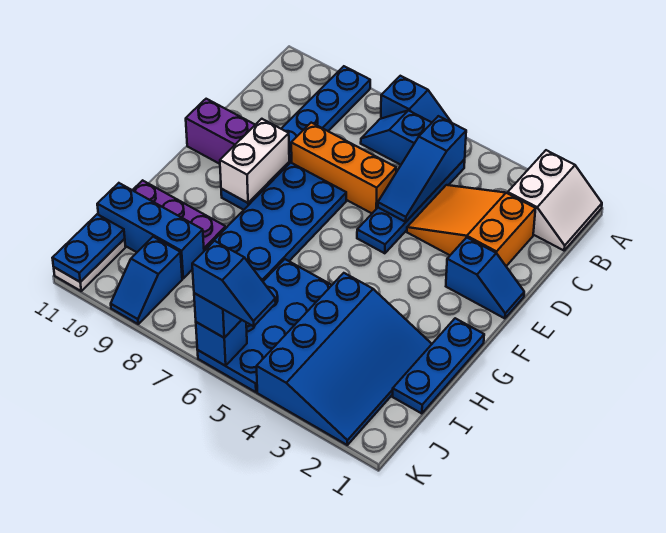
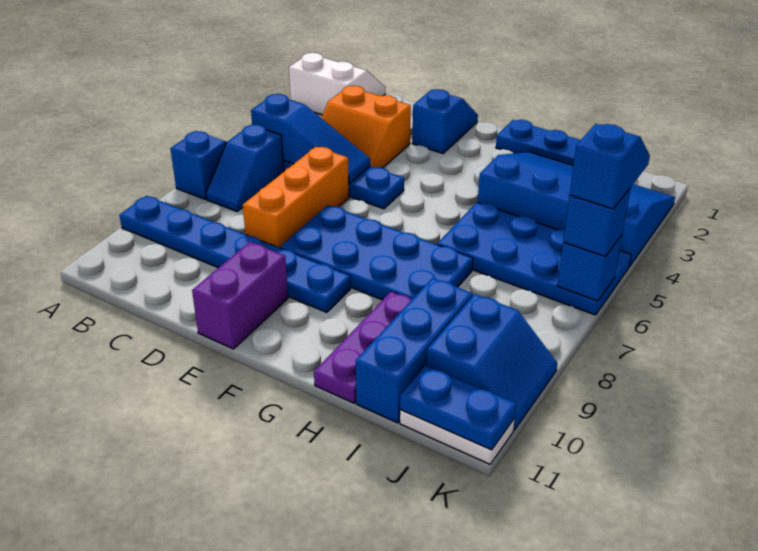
orange slope C2:D4 level 1 top 2 -> orange slope C3:D4 level 1 top 3
white brick E9:F9 level 2 -> none
blue slope J9:K9 level 1 top J -> blue slope J9:K10 level 1 top J

